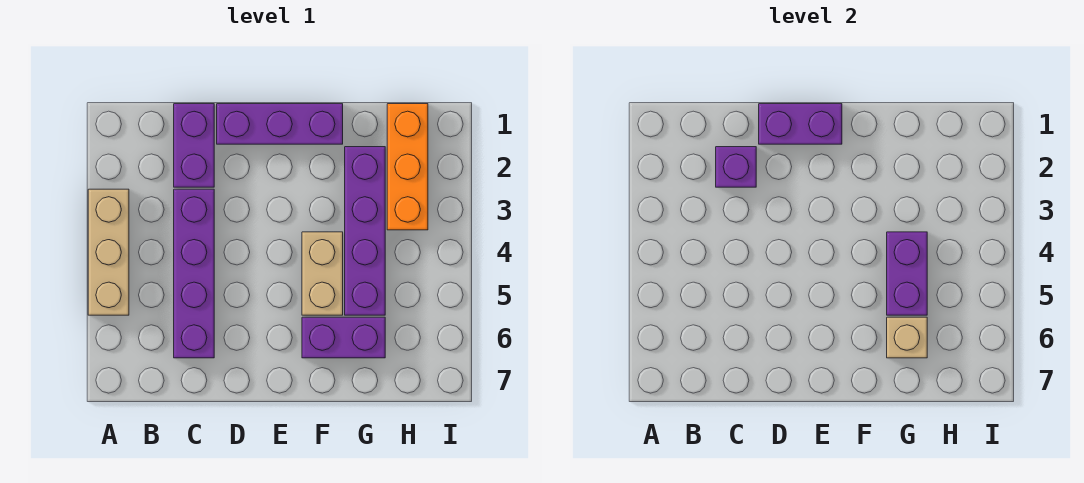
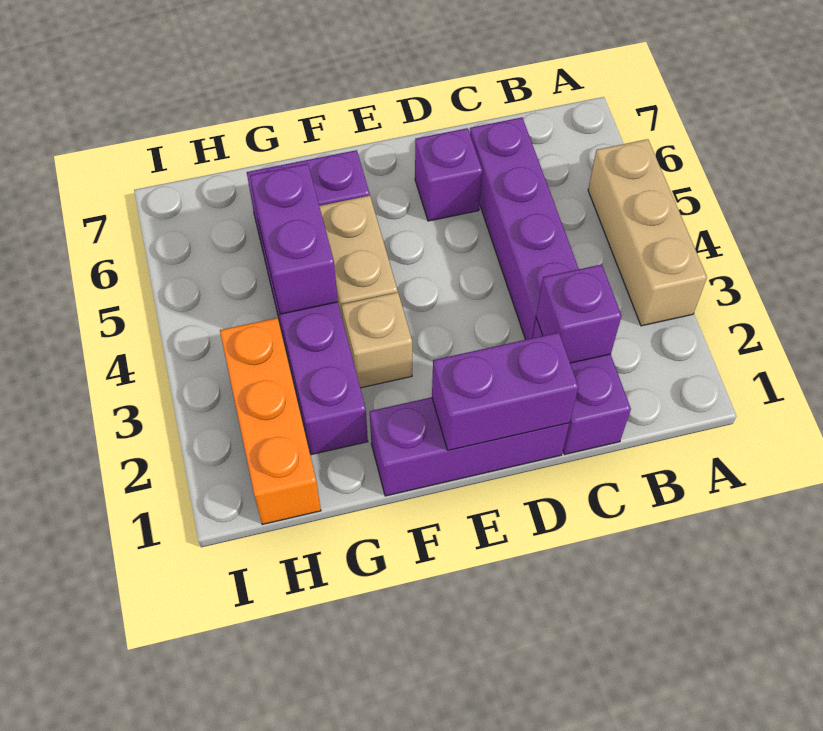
none -> purple brick D6 level 1
tan brick G6 level 2 -> tan brick F3 level 1

